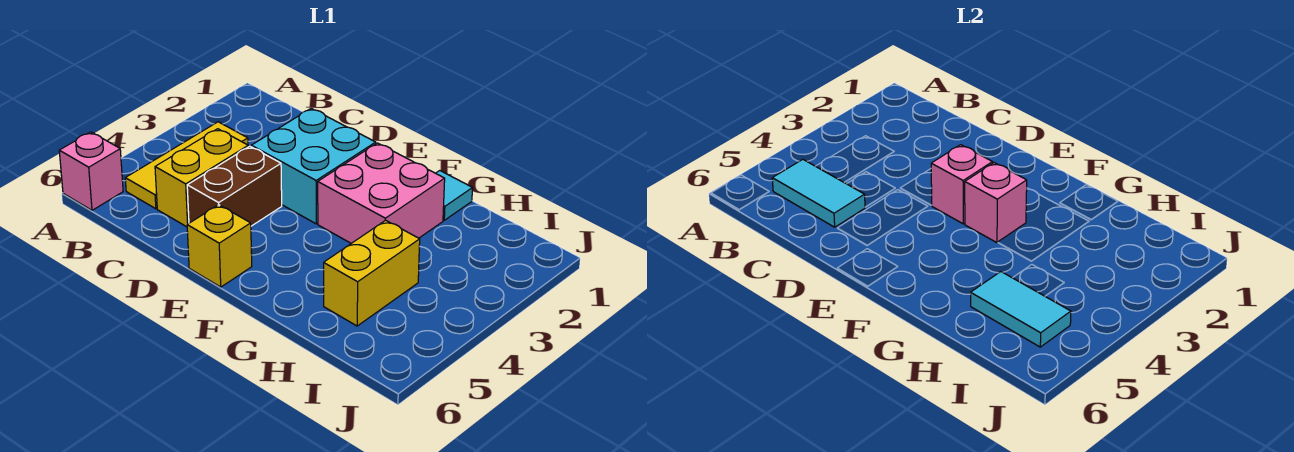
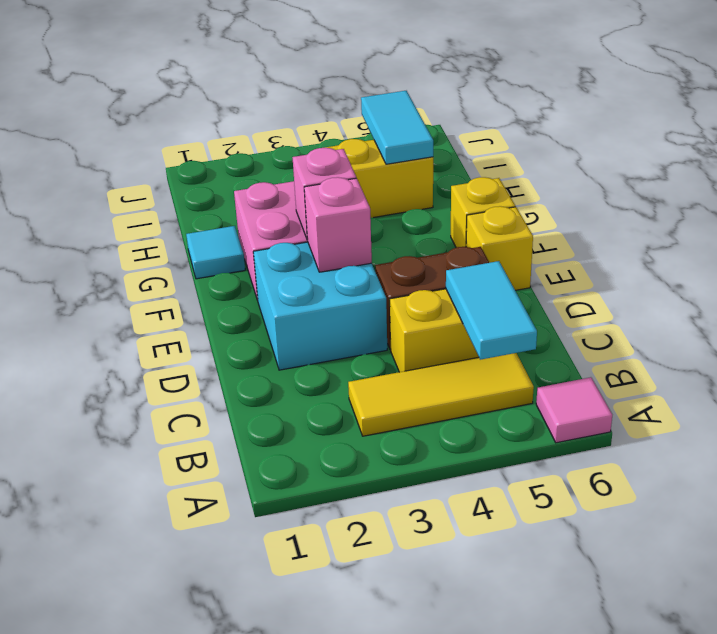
pink brick A6 level 1 -> pink tile A6 level 1
none -> yellow brick F6 level 1

